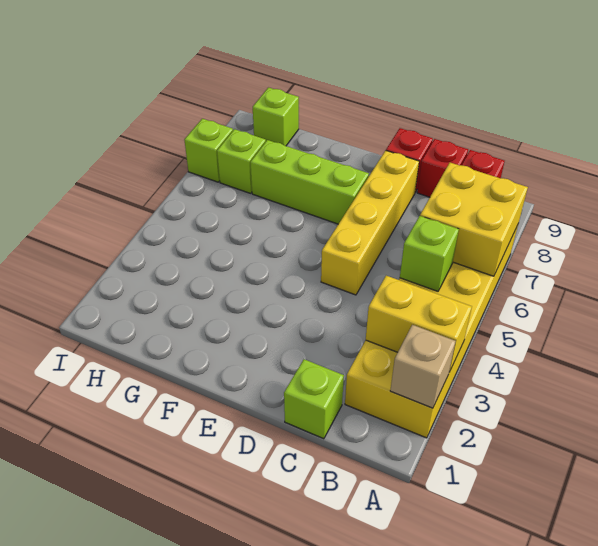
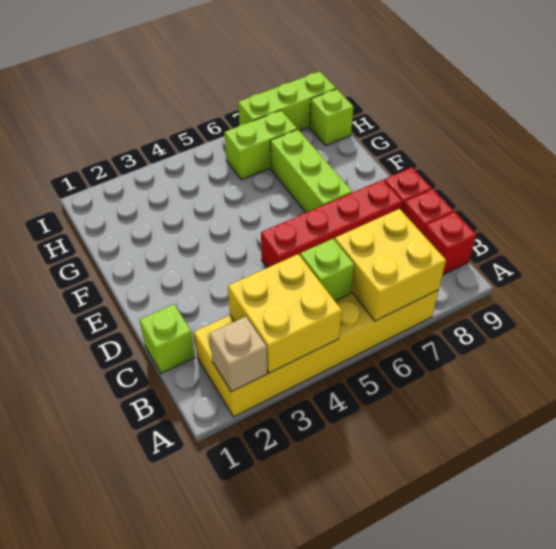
yellow brick A3:B3 level 2 -> yellow brick A3:B4 level 2
yellow brick D5:D8 level 1 -> red brick D5:D8 level 1
lime brick H7 level 1 -> lime brick H6:H7 level 1
lime brick I7 level 1 -> lime brick I7:I9 level 1

